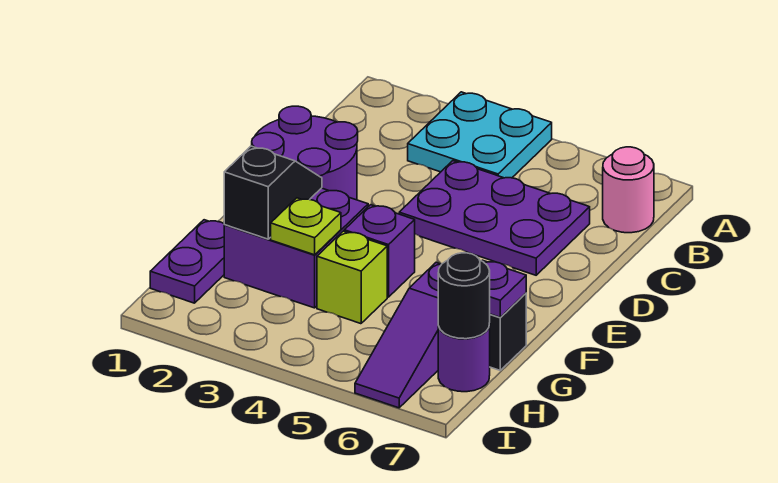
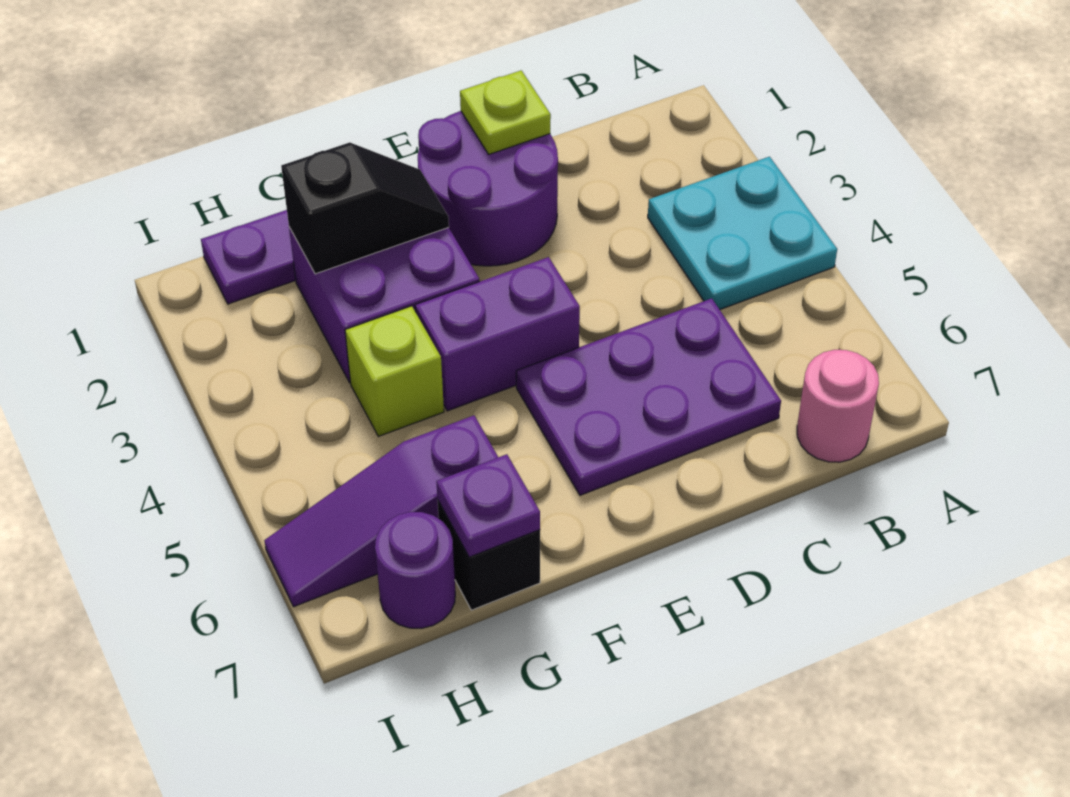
purple plate C4:D6 level 1 -> purple plate C5:E6 level 1
purple brick F4 level 1 -> purple brick E4:F4 level 1
lime plate G3 level 2 -> lime plate D1 level 2
black round brick H7 level 2 -> none

